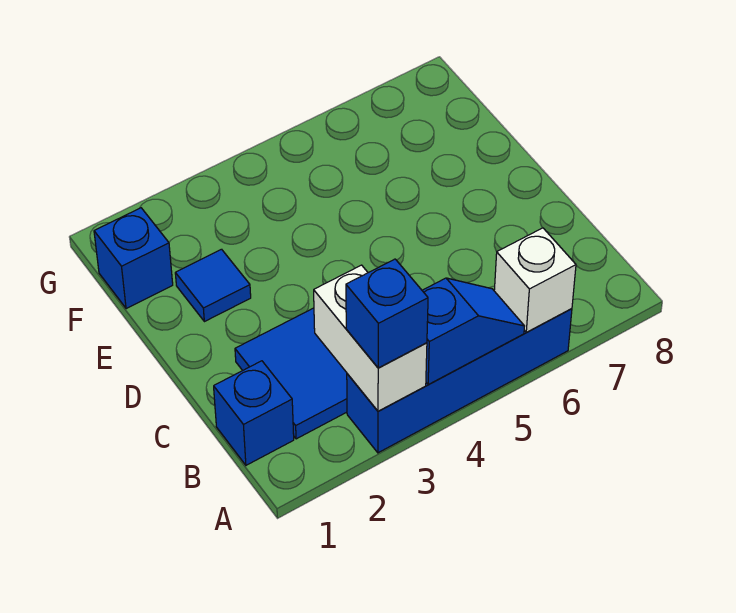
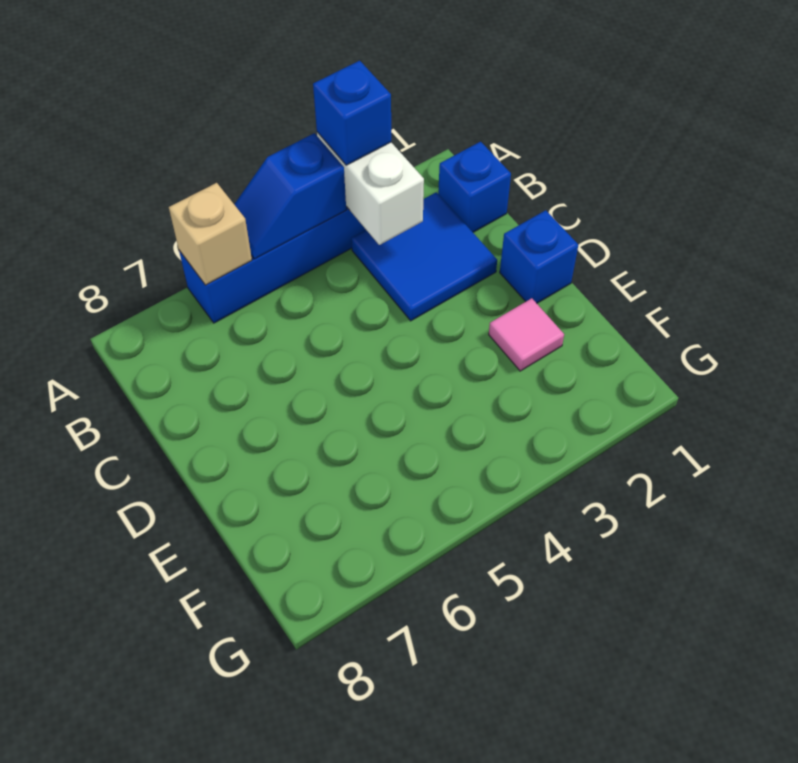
white brick A6 level 2 -> tan brick A6 level 2
blue tile E2 level 1 -> pink tile E2 level 1
blue brick F1 level 1 -> blue brick D1 level 1

